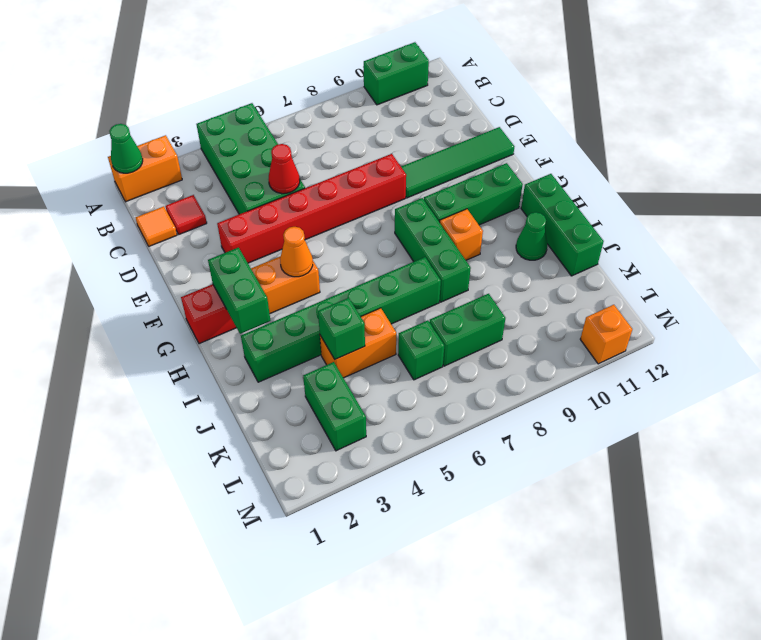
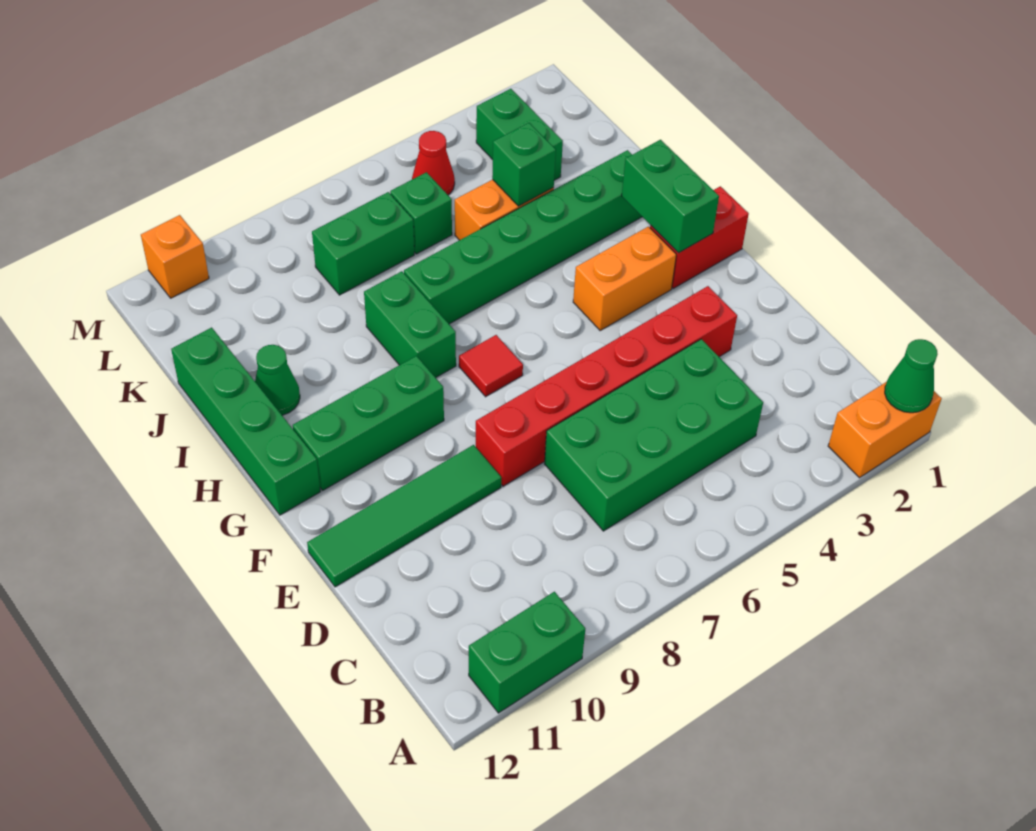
green brick A4:D5 level 1 -> green brick C4:D7 level 1
orange tile C1 level 1 -> none
red tile C2 level 1 -> red tile G7 level 1
red cone D5 level 2 -> red cone L5 level 1
orange cone G4 level 2 -> none
green brick G8:I8 level 1 -> green brick H8:I8 level 1
orange brick H9 level 1 -> none
green brick H12:J12 level 1 -> green brick G12:J12 level 1

